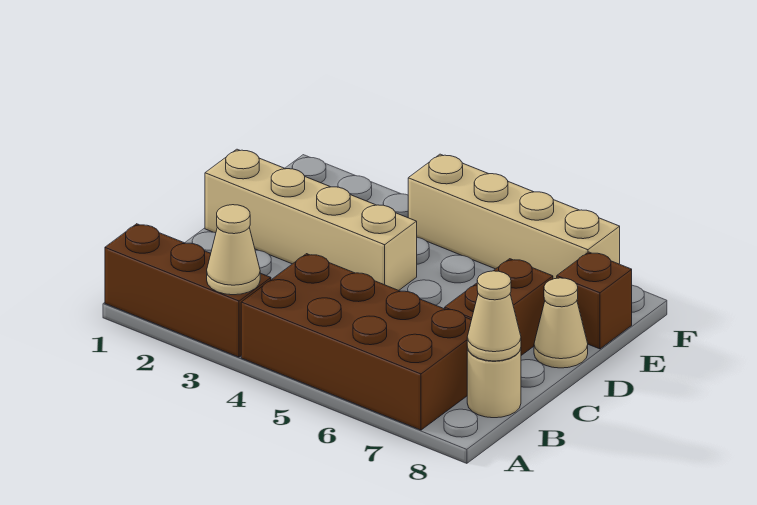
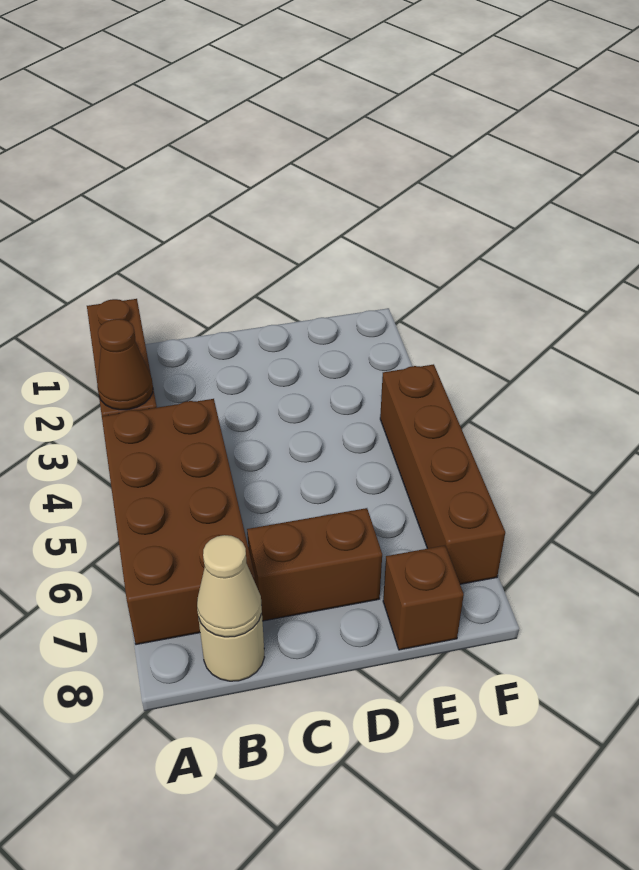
tan cone A3 level 2 -> brown cone A3 level 2
tan brick D1:D4 level 1 -> none
tan cone D8 level 1 -> none
tan brick F4:F7 level 1 -> brown brick F4:F7 level 1

